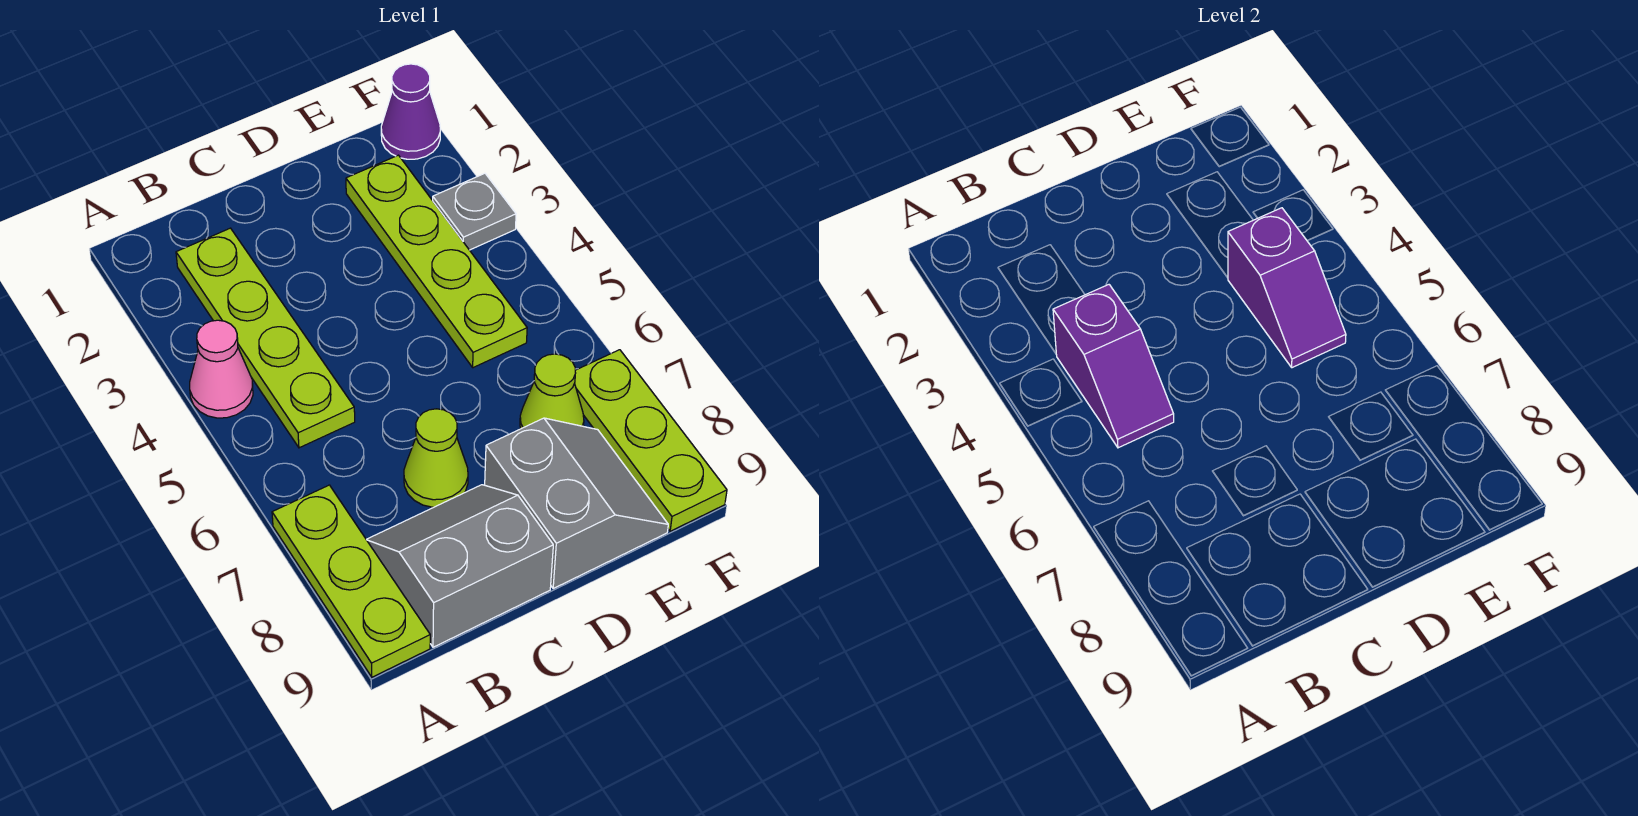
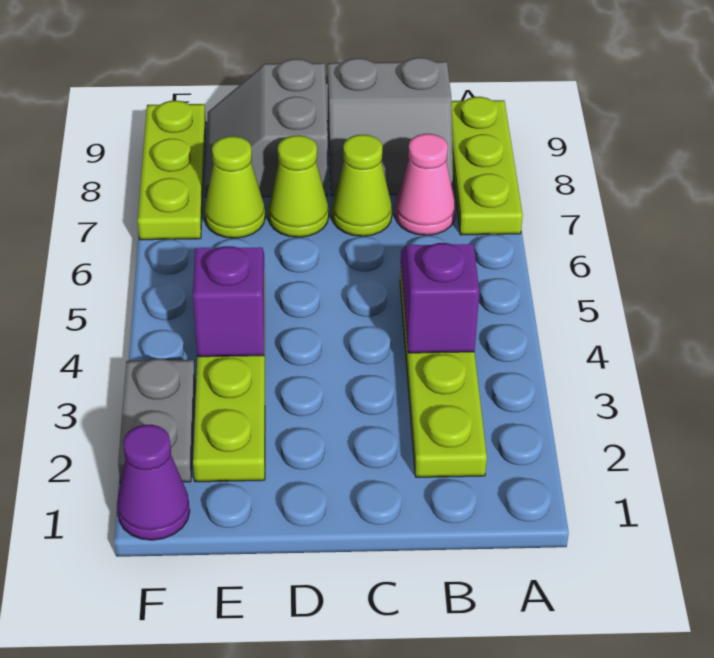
pink cone A4 level 1 -> pink cone B7 level 1
none -> lime cone D7 level 1
grey plate F3 level 1 -> grey plate F2:F3 level 1

